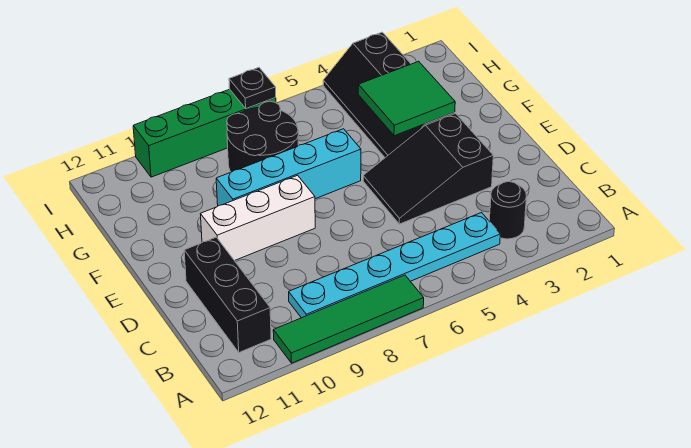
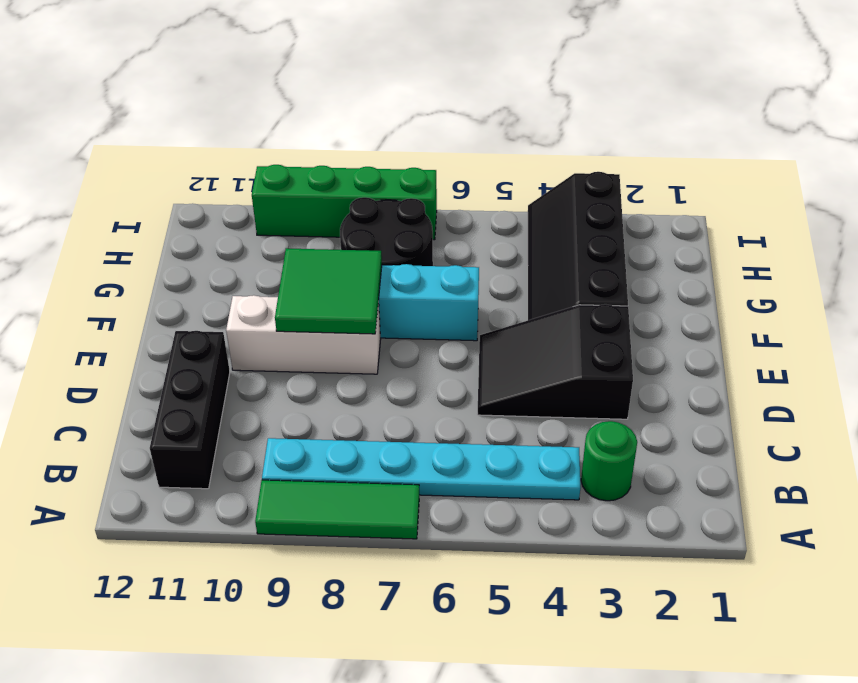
green tile A7:A10 level 1 -> green tile A7:A9 level 1
black round brick B3 level 1 -> green round brick B3 level 1
green tile F3:G4 level 2 -> green tile E8:F9 level 2
black plate I7 level 2 -> none

